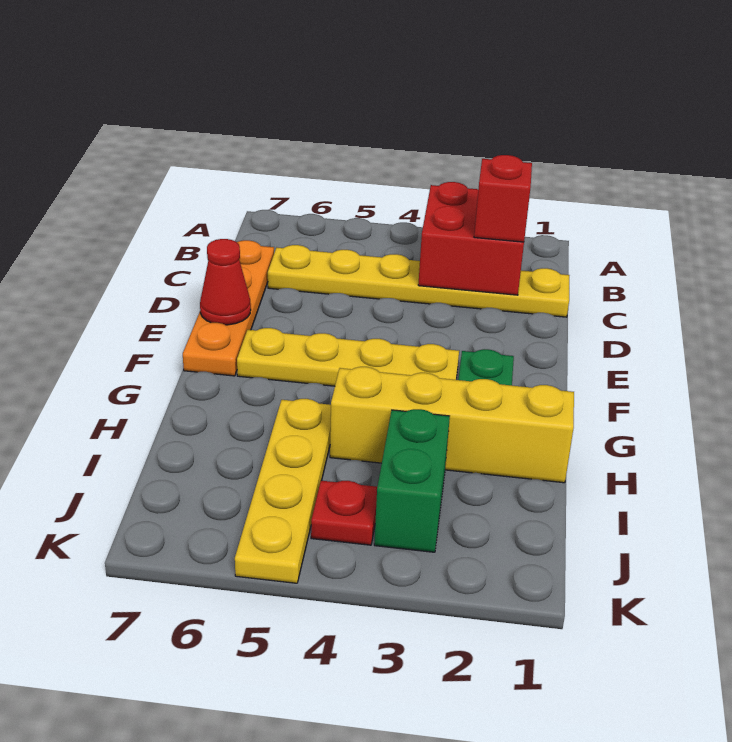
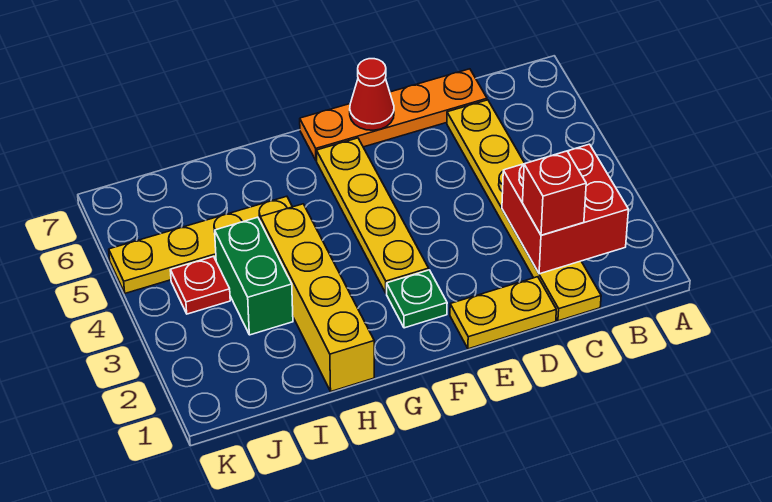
none -> yellow plate D1:E1 level 1
green brick I3:J3 level 1 -> green brick I3:I4 level 1

